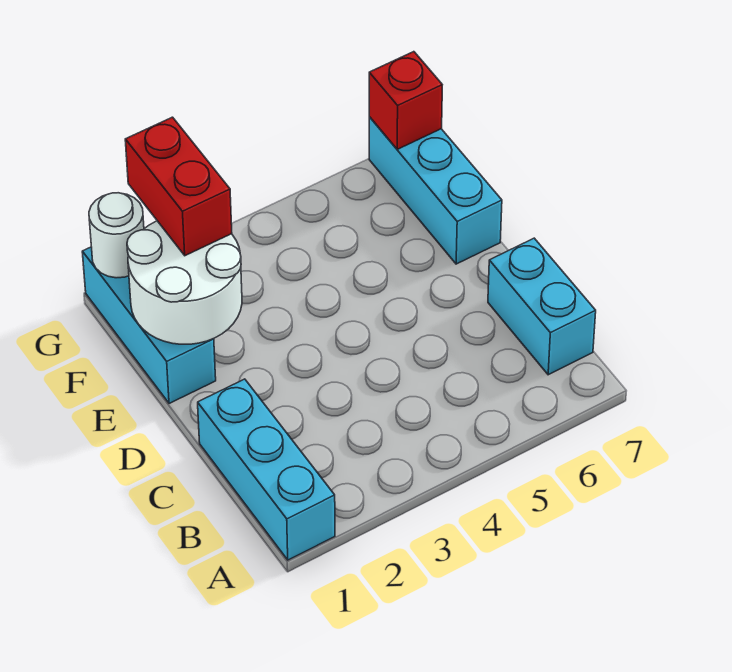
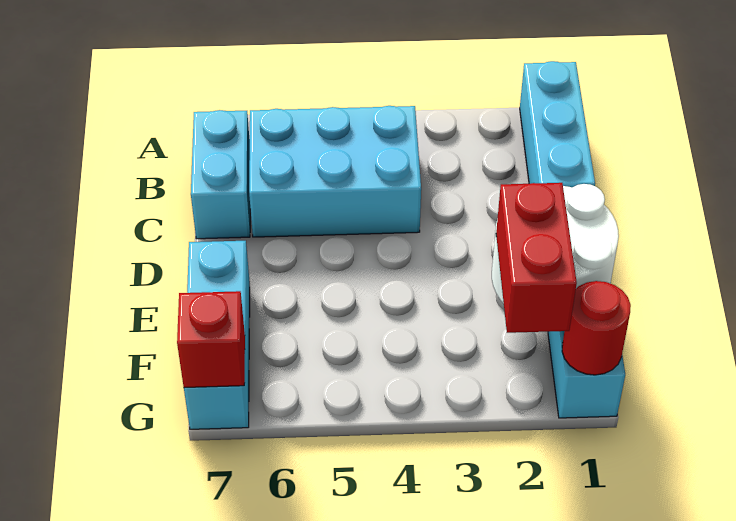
none -> cyan brick B4:C6 level 1
white round brick G1 level 2 -> red round brick G1 level 2

